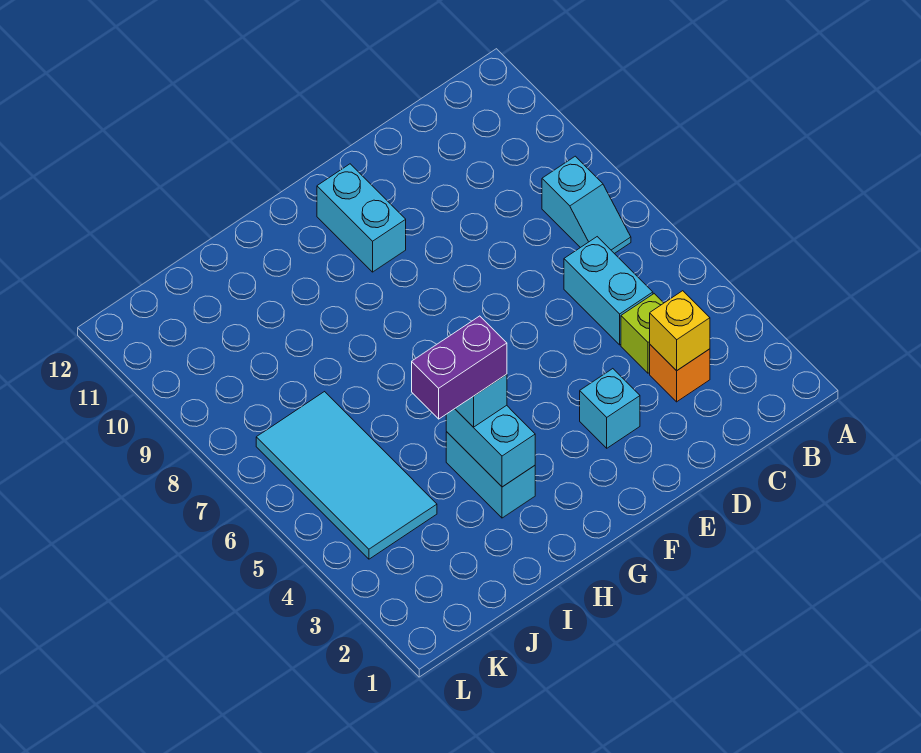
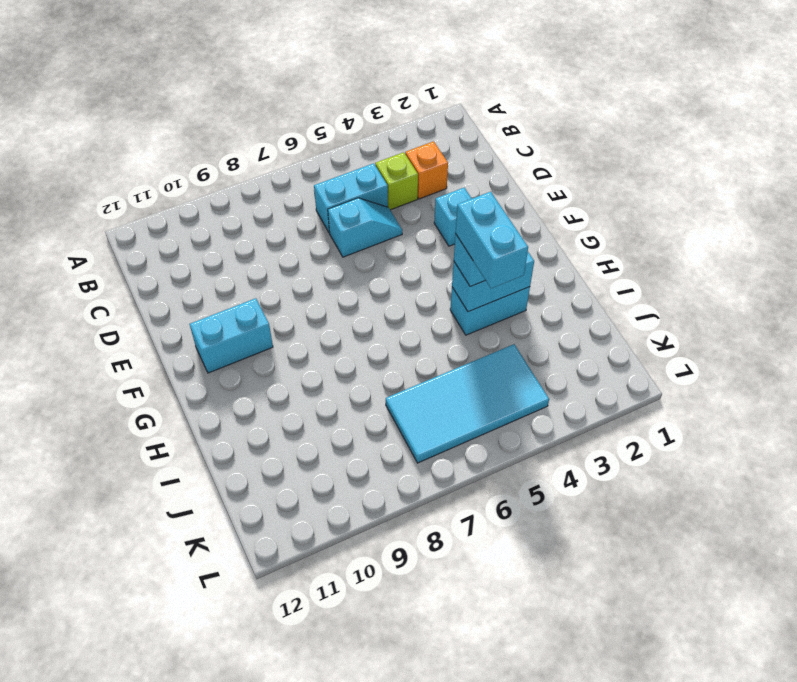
cyan slope B7:B8 level 1 top 8 -> cyan slope D5:D6 level 1 top 6
yellow brick C3 level 2 -> none
purple brick H4:I4 level 4 -> cyan brick H4:I4 level 4

